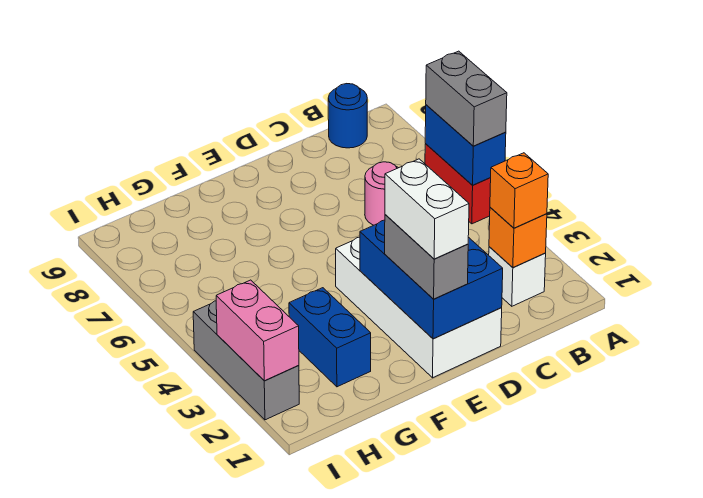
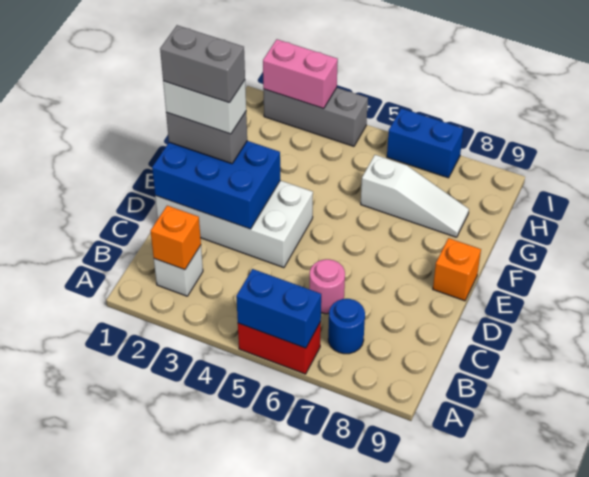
grey brick A5:A6 level 3 -> grey brick E1:E2 level 5
orange brick B2 level 3 -> orange brick E9 level 1
blue round brick B9 level 1 -> blue round brick B7 level 1
blue brick G2:G3 level 1 -> blue brick I6:I7 level 1
none -> white slope G6:G8 level 1 top 6

